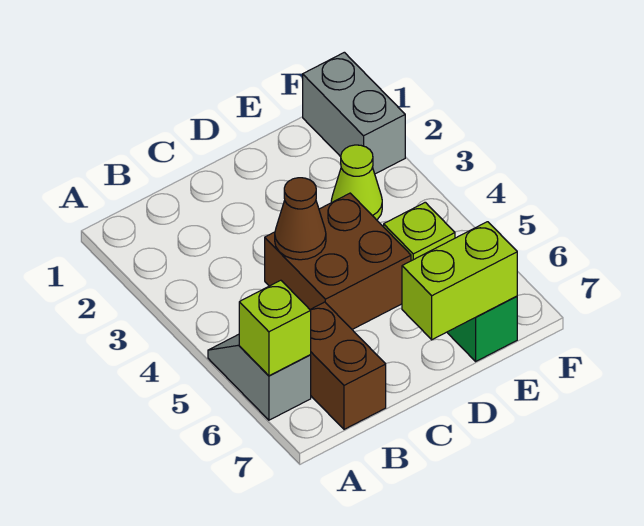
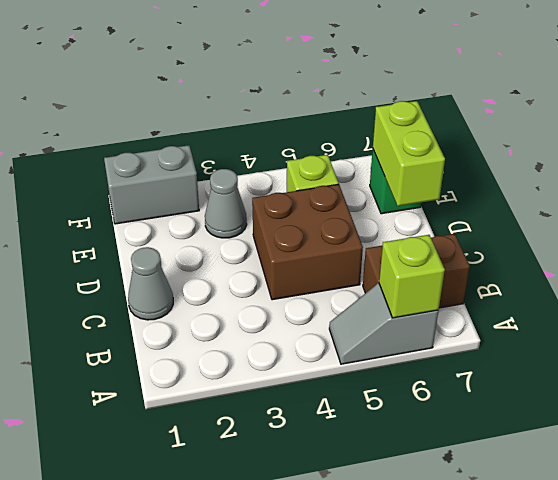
none -> grey cone C1 level 1
brown cone C4 level 2 -> none
lime cone E3 level 1 -> grey cone E3 level 1

